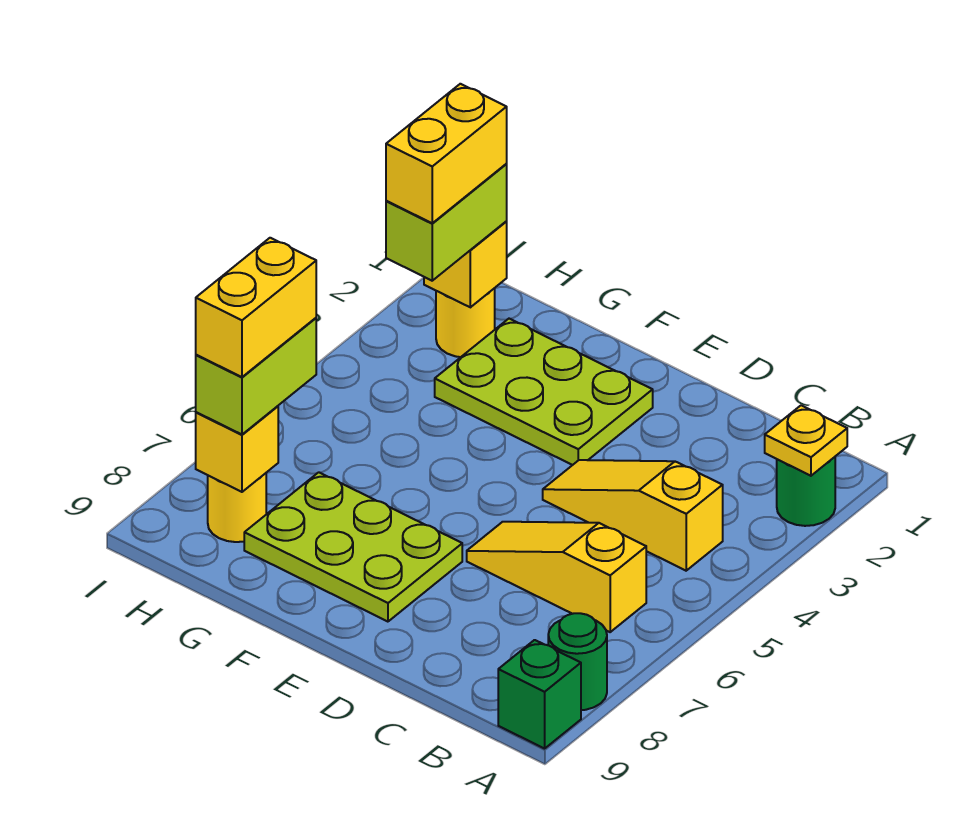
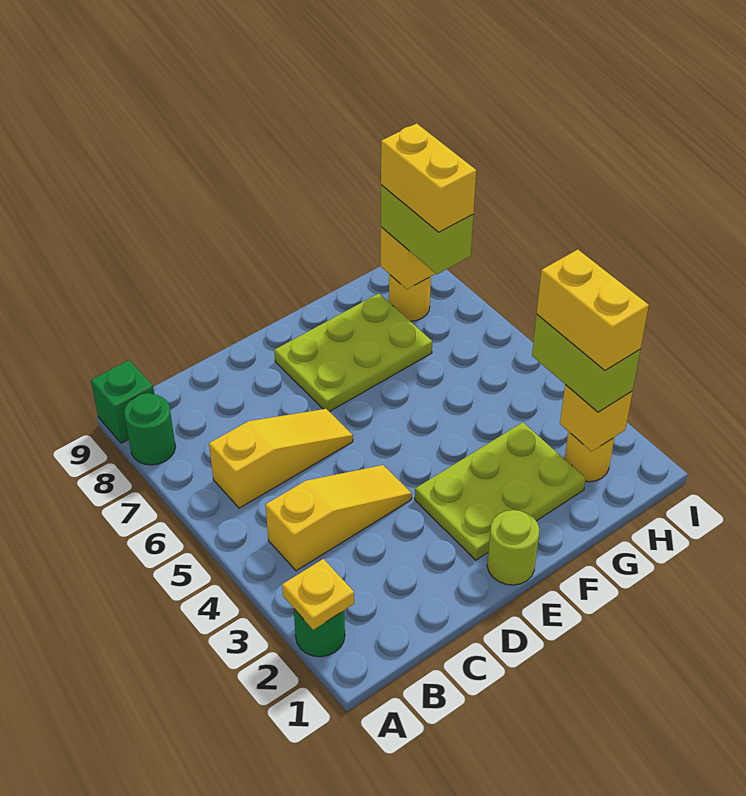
none -> lime round brick E1 level 1

